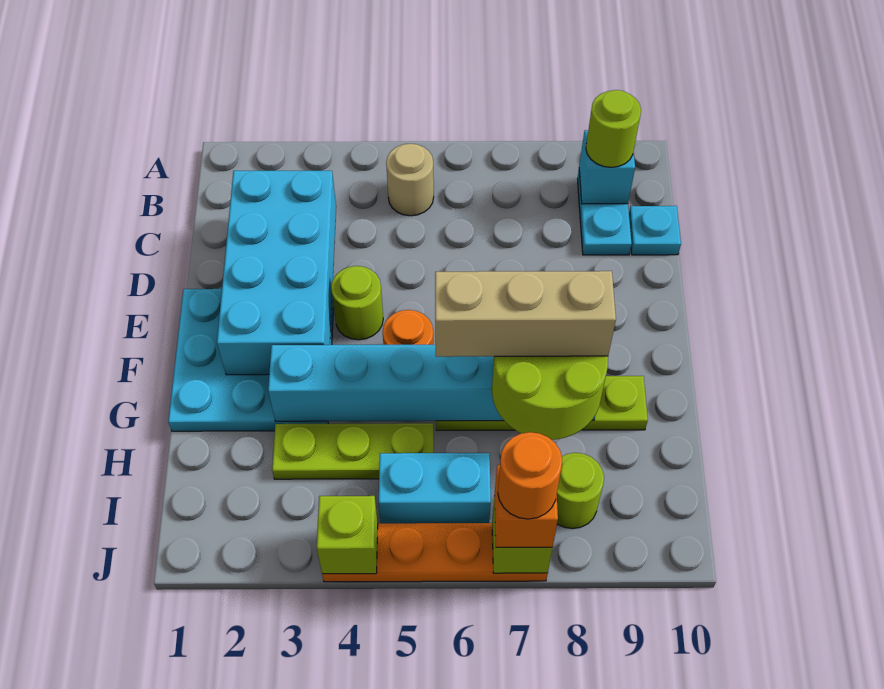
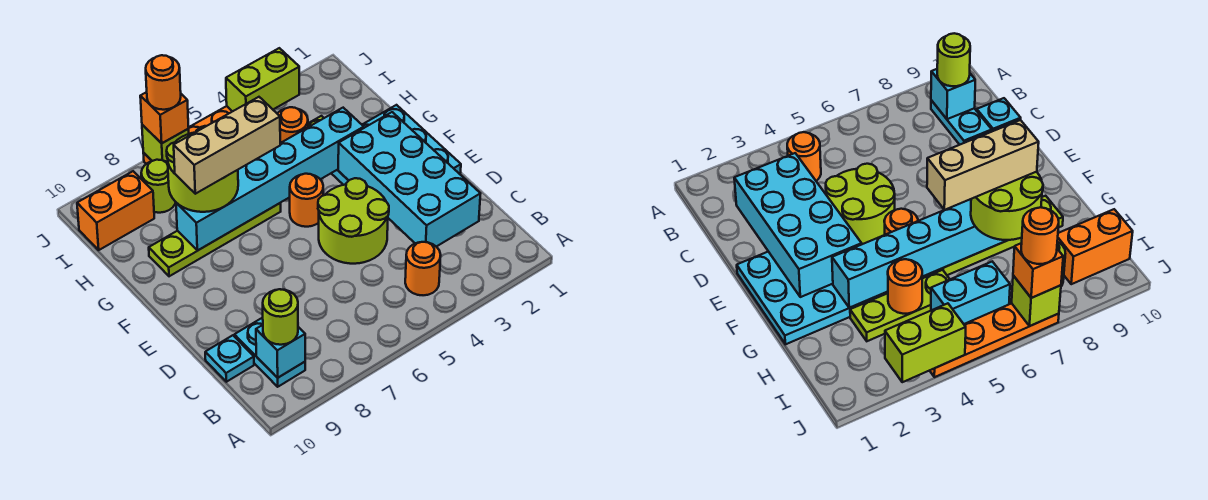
none -> orange round brick B4 level 1
tan round brick B5 level 1 -> none
lime round brick E4 level 1 -> lime round brick D4:E5 level 1
none -> orange round brick H4 level 2
none -> orange brick I9:I10 level 1
lime brick J4 level 2 -> lime brick J3:J4 level 2

